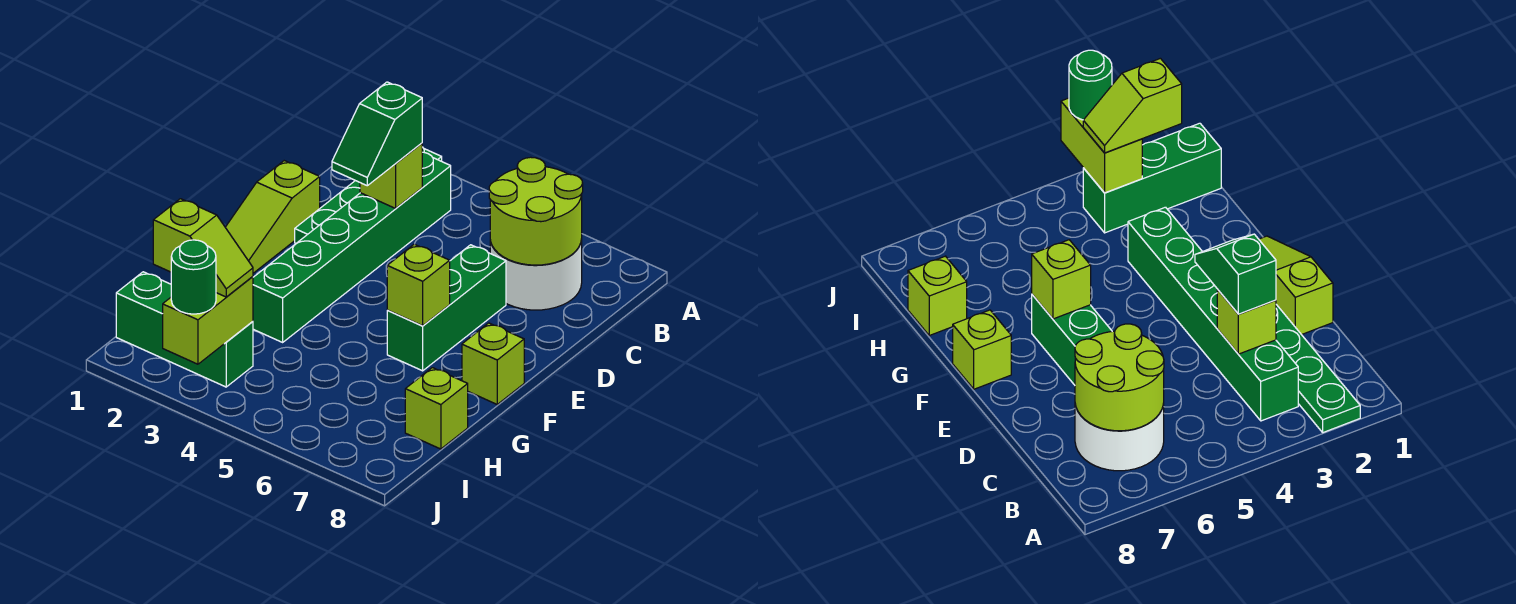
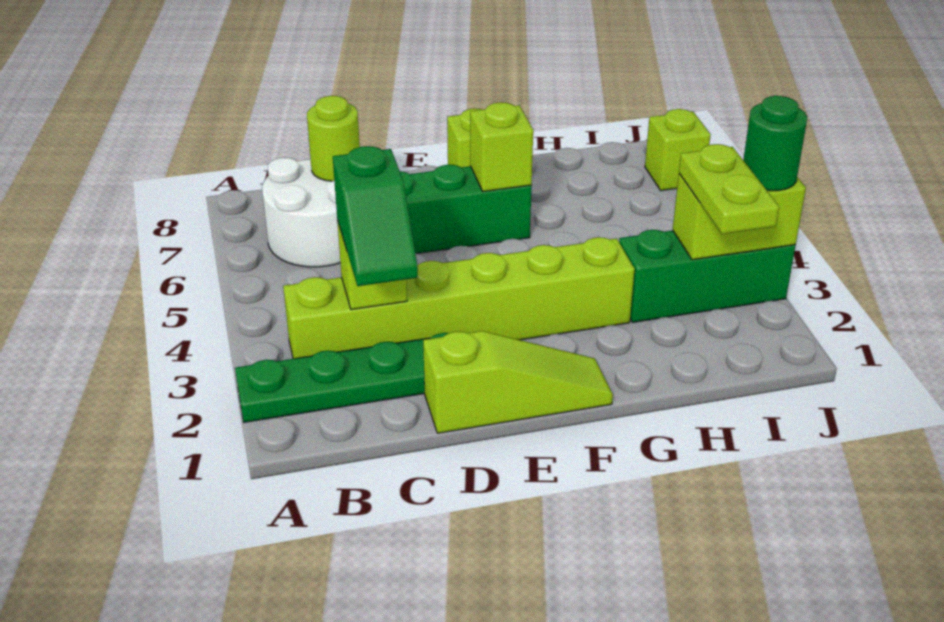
green brick B3:G3 level 1 -> lime brick B3:G3 level 1
lime round brick B6:C7 level 2 -> lime round brick C7 level 2
green slope C3:D3 level 3 top C -> green slope C2:C3 level 3 top 3
lime brick H8 level 1 -> lime brick J7 level 1
green brick I1:I3 level 1 -> green brick H3:J3 level 1
lime slope I2:I3 level 3 top 2 -> lime plate I2:I3 level 3

